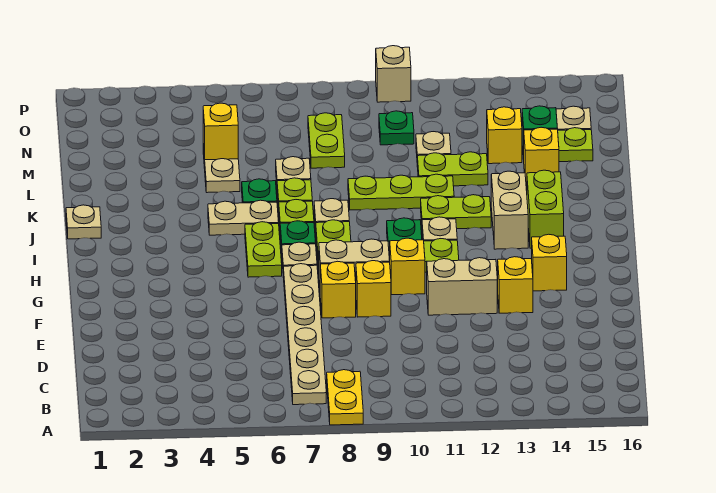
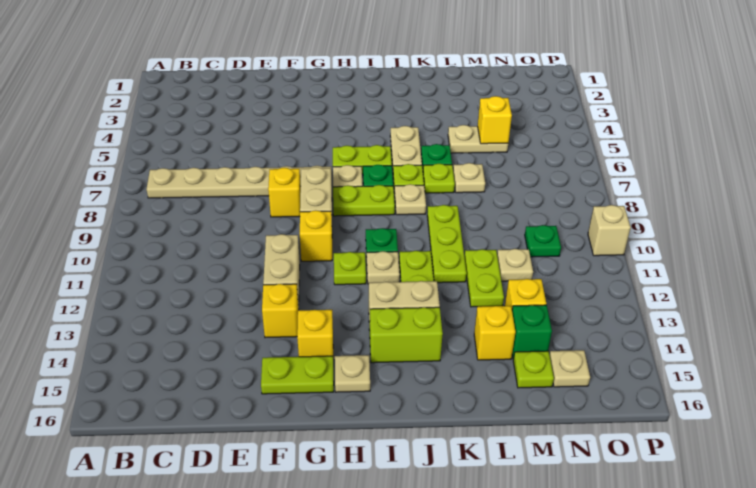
yellow plate A8:B8 level 1 -> none
yellow brick F9 level 1 -> none
tan plate J1 level 1 -> tan plate H15 level 1
lime plate M8:N8 level 1 -> lime plate F15:G15 level 1

